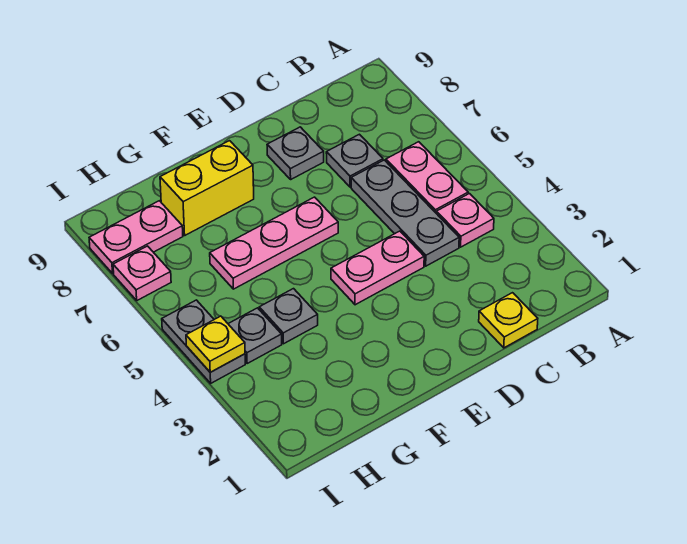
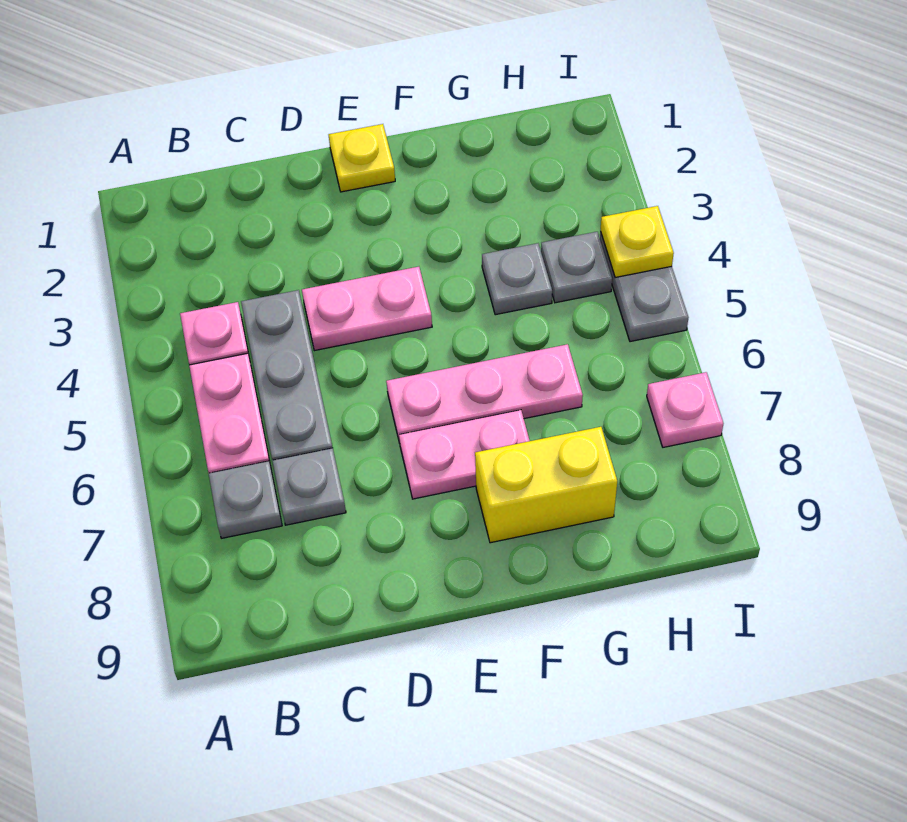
yellow plate C1 level 1 -> yellow plate E1 level 1
grey plate D8 level 1 -> grey plate B7 level 1
pink plate H8:I8 level 1 -> pink plate E7:F7 level 1

